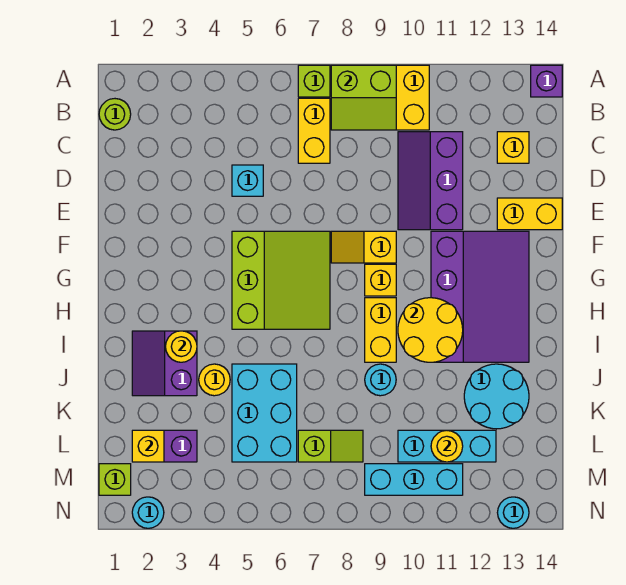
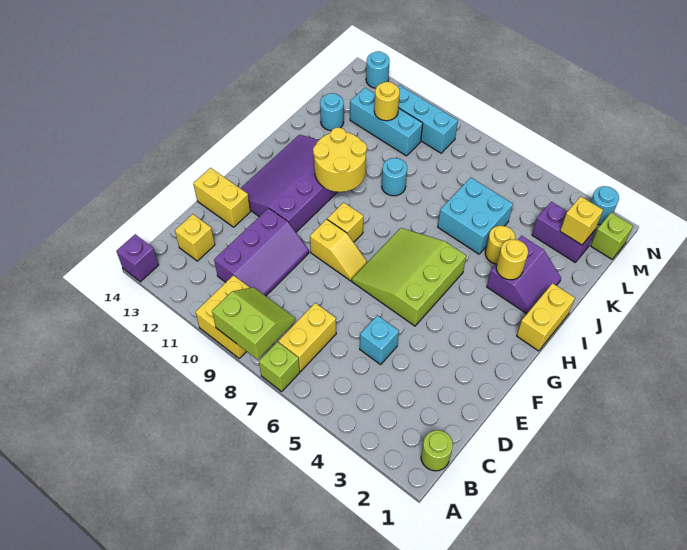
yellow brick H9:I9 level 1 -> yellow brick H1:I1 level 1
cyan brick J5:L6 level 1 -> cyan brick J5:K6 level 1
cyan round brick J12:K13 level 1 -> cyan round brick K13 level 1
lime slope L7:L8 level 1 top 7 -> none

